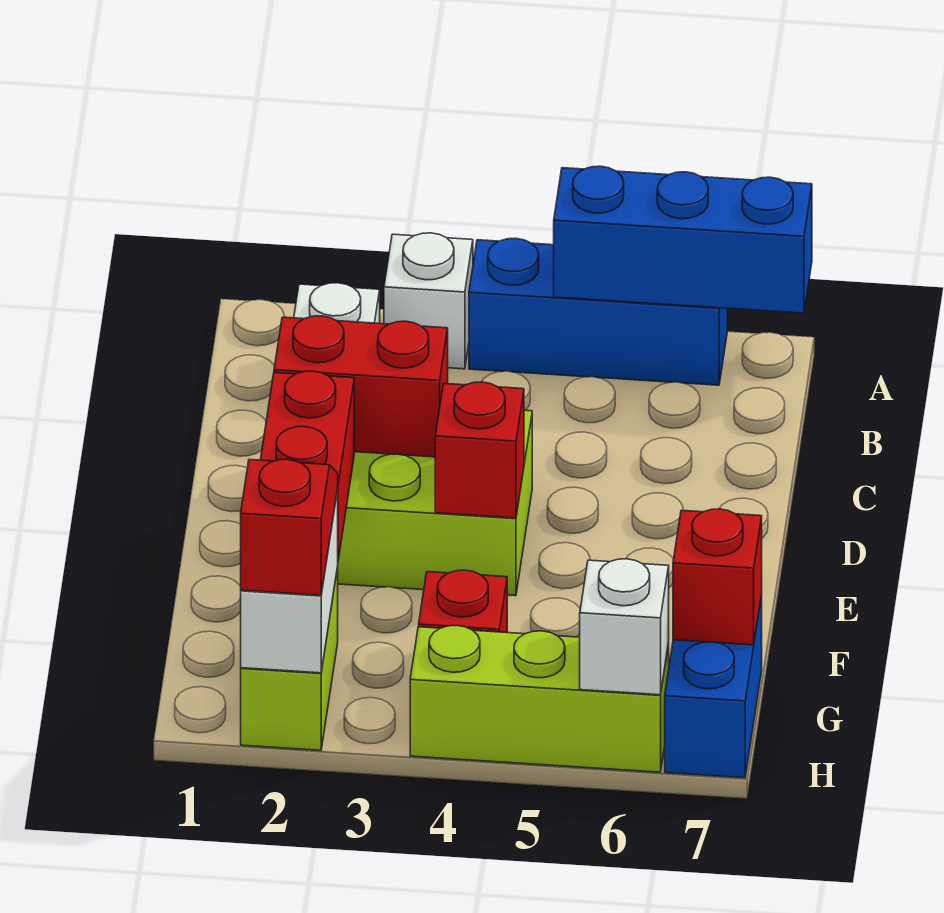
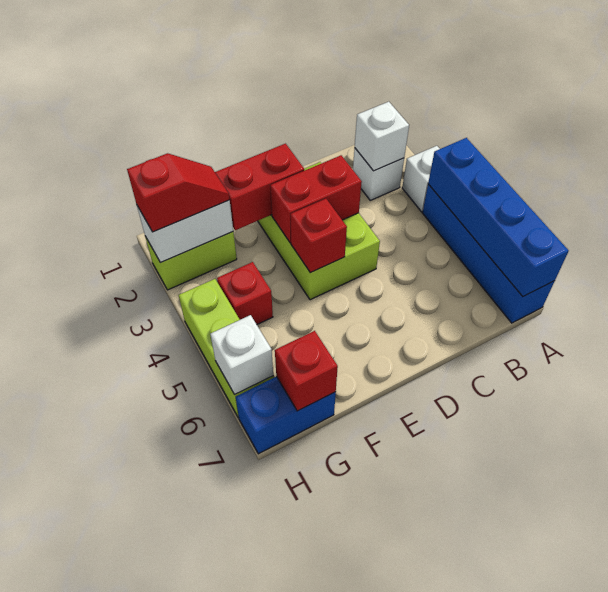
blue brick A4:A6 level 1 -> blue brick A4:A7 level 1
blue brick A5:A7 level 2 -> blue brick A4:A7 level 2
none -> white brick B2 level 2
red brick D2:D3 level 2 -> red brick D3:E3 level 2

